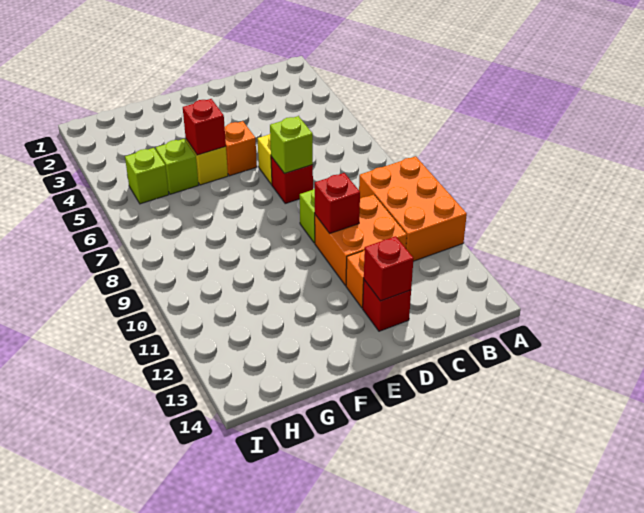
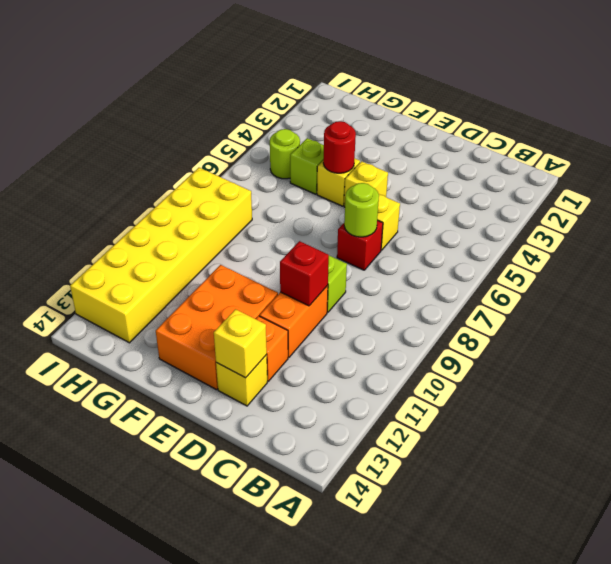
orange brick A9:B11 level 1 -> orange brick E11:F13 level 1
orange brick C10:D11 level 1 -> orange brick D10:D11 level 1
lime brick D7 level 2 -> lime round brick D7 level 2
red brick D13 level 1 -> yellow brick D13 level 1
red brick D13 level 2 -> yellow brick D13 level 2
orange brick E5 level 1 -> yellow brick E5 level 1
red brick F5 level 2 -> red round brick F5 level 2
lime brick H5 level 1 -> lime round brick H5 level 1
none -> yellow brick H8:I13 level 1

